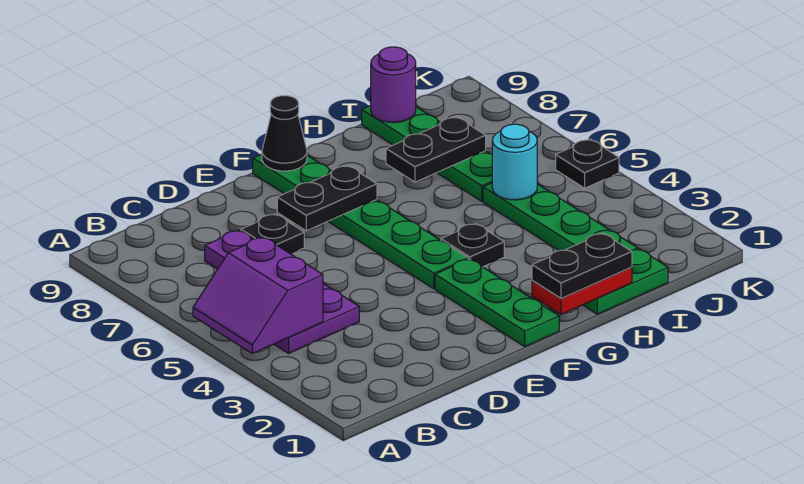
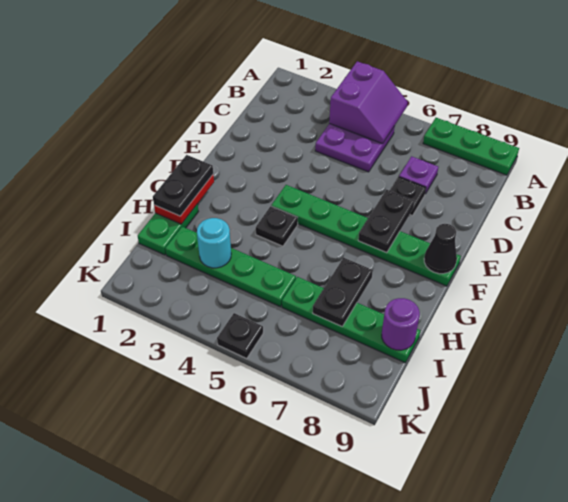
purple slope A4:B5 level 2 top B -> purple slope A4:B5 level 2 top 4
green plate F1:F3 level 1 -> green plate A7:A9 level 1
cyan round brick I5 level 2 -> cyan round brick I3 level 2

